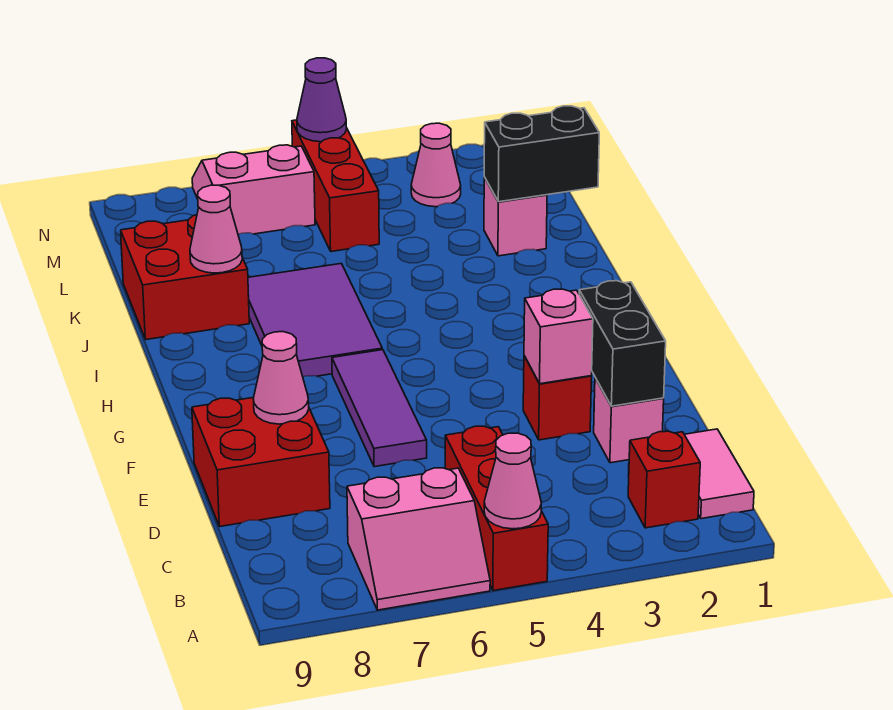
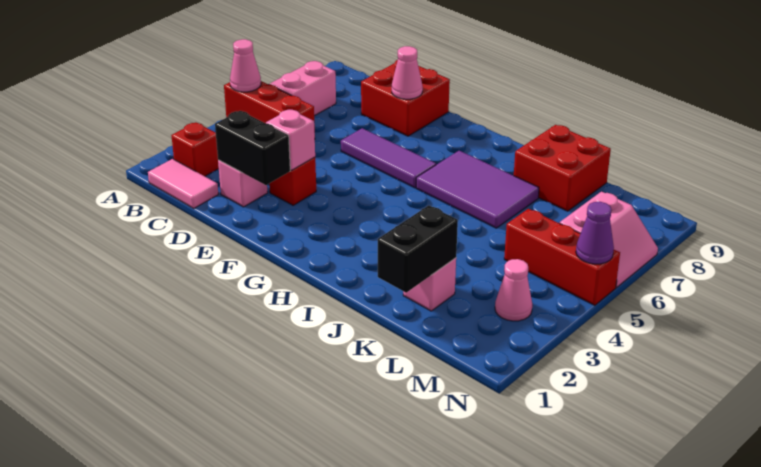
pink cone J8 level 2 -> none

